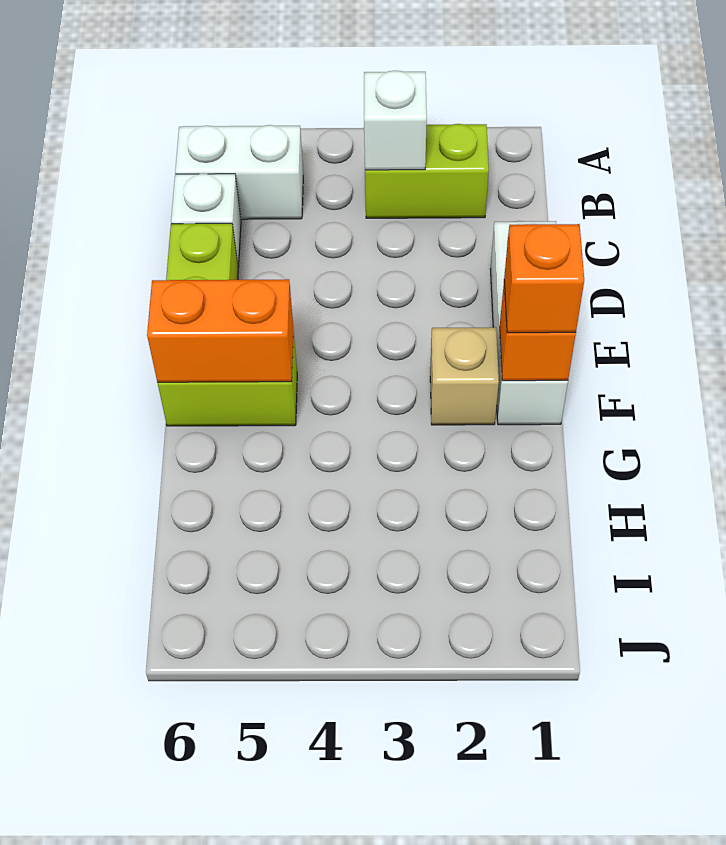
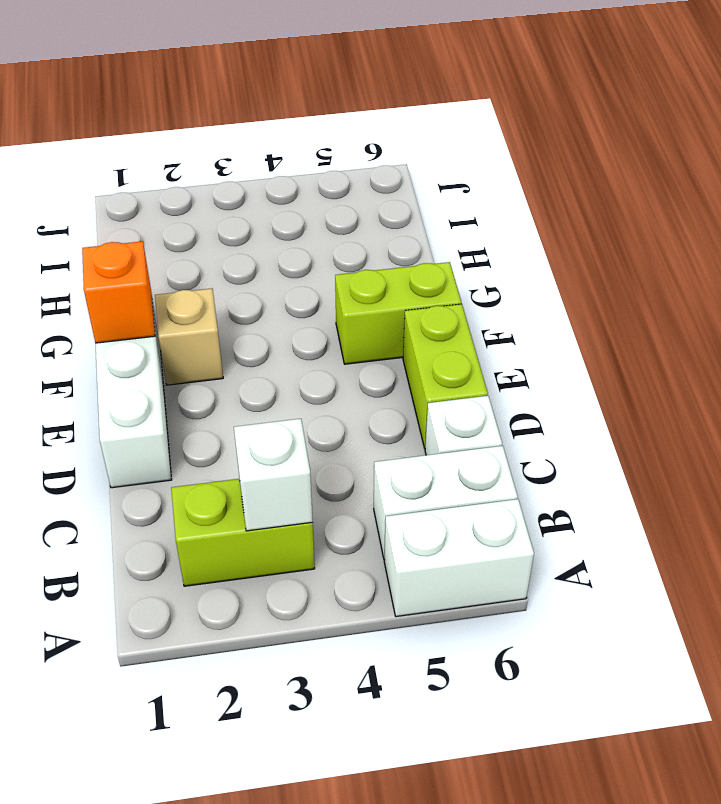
none -> white brick A5:A6 level 1
orange brick F1 level 3 -> none
orange brick F5:F6 level 2 -> none

